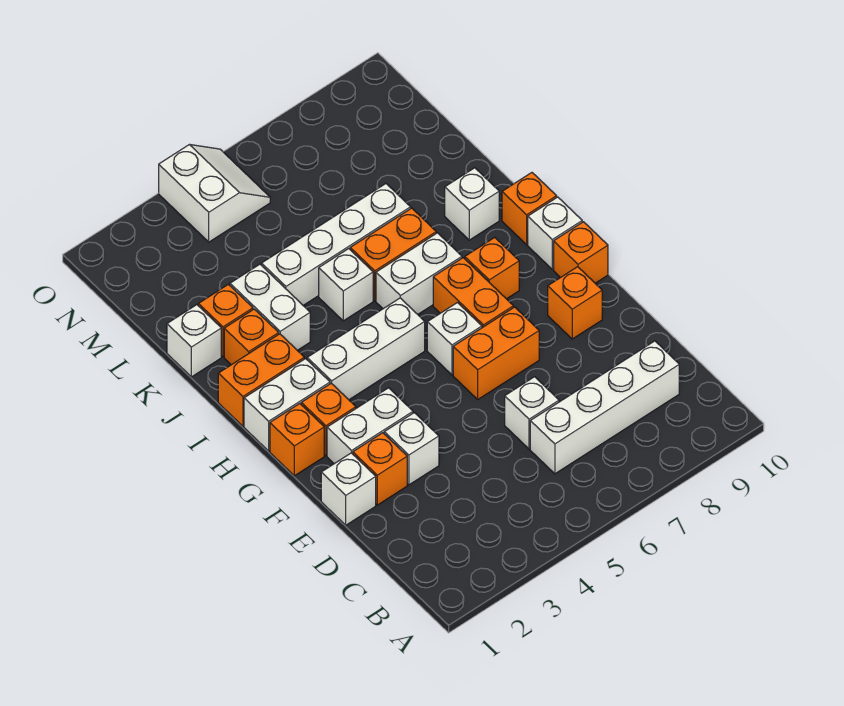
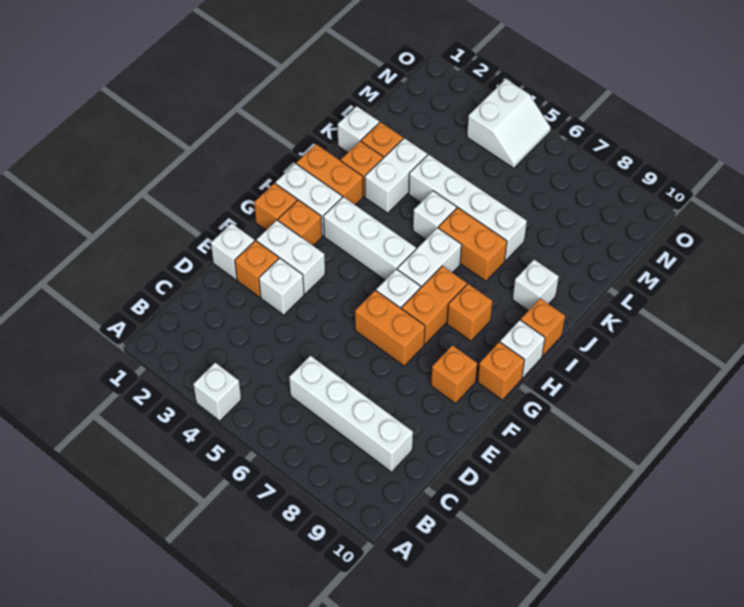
white brick D6 level 1 -> white brick A4 level 1
white brick I6:I7 level 1 -> white brick H6:I6 level 1

